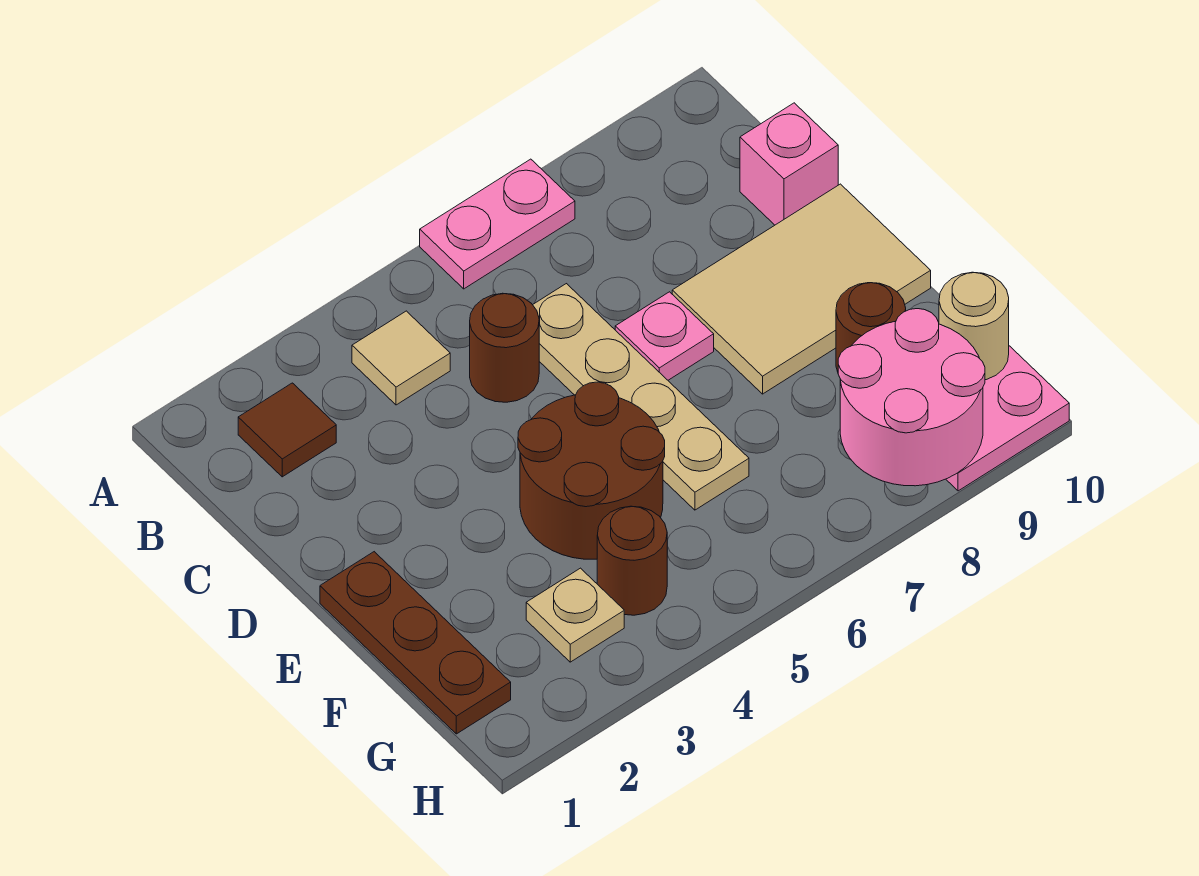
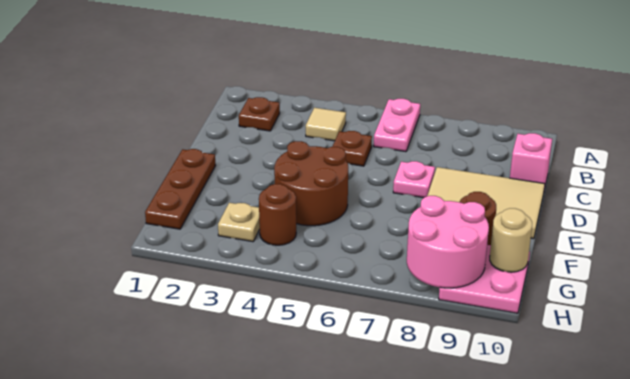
pink plate A6:A7 level 1 -> pink plate A6:B6 level 1
brown tile B2 level 1 -> brown plate B2 level 1
brown round brick C5 level 1 -> brown plate C5 level 1
tan plate C6:F6 level 1 -> none

